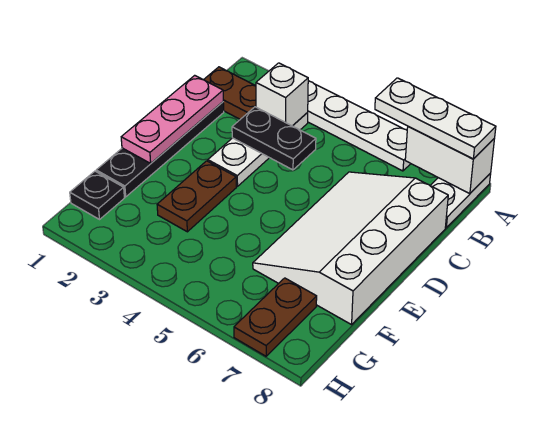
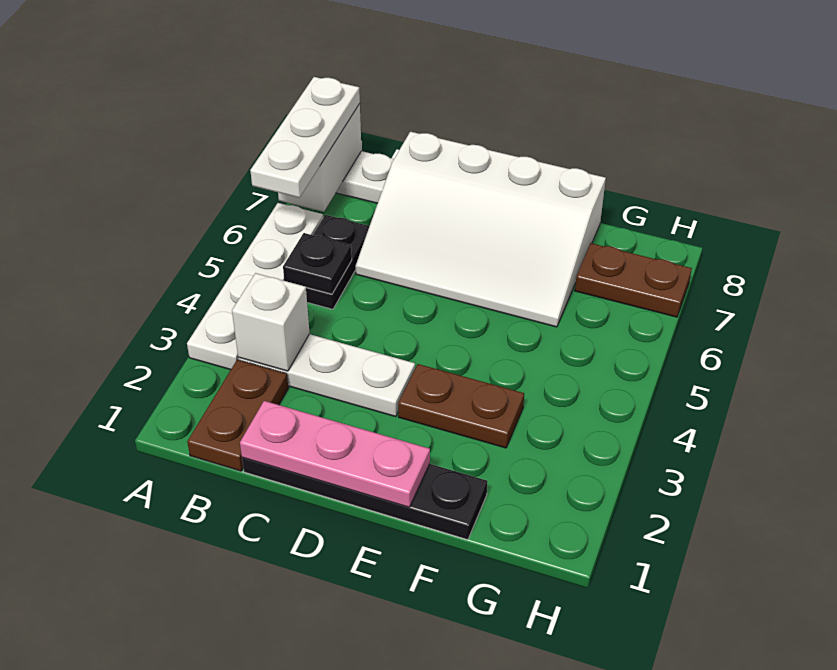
black plate C3:C4 level 2 -> black plate B5:B6 level 1
black plate G1 level 1 -> black plate B5 level 2

